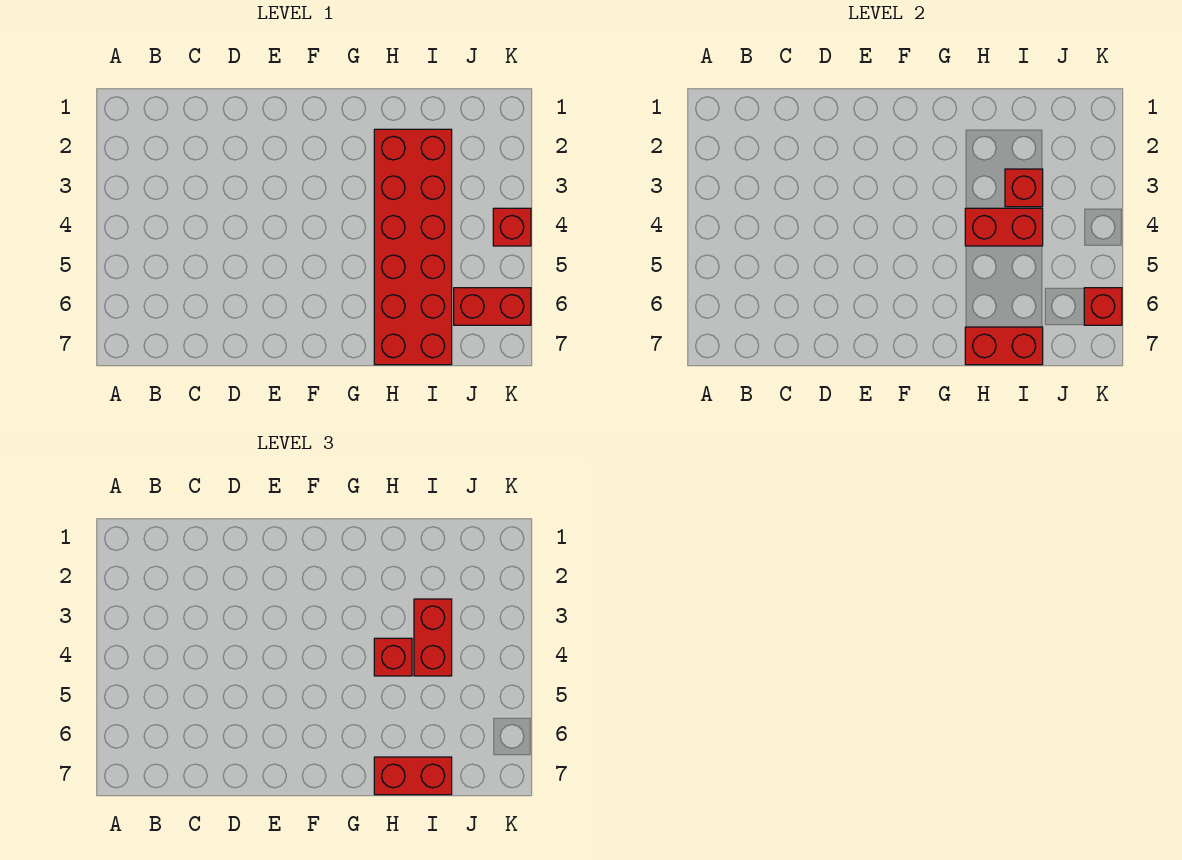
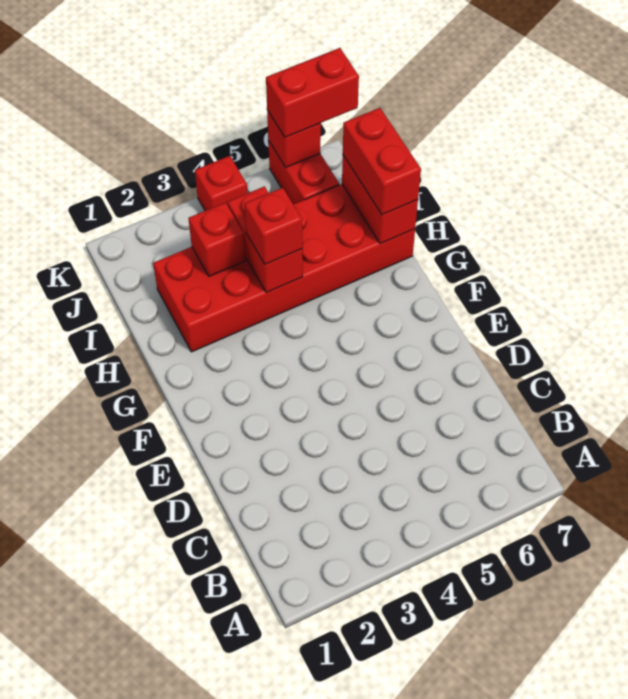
red brick I3:I4 level 3 -> red brick K6:K7 level 3

